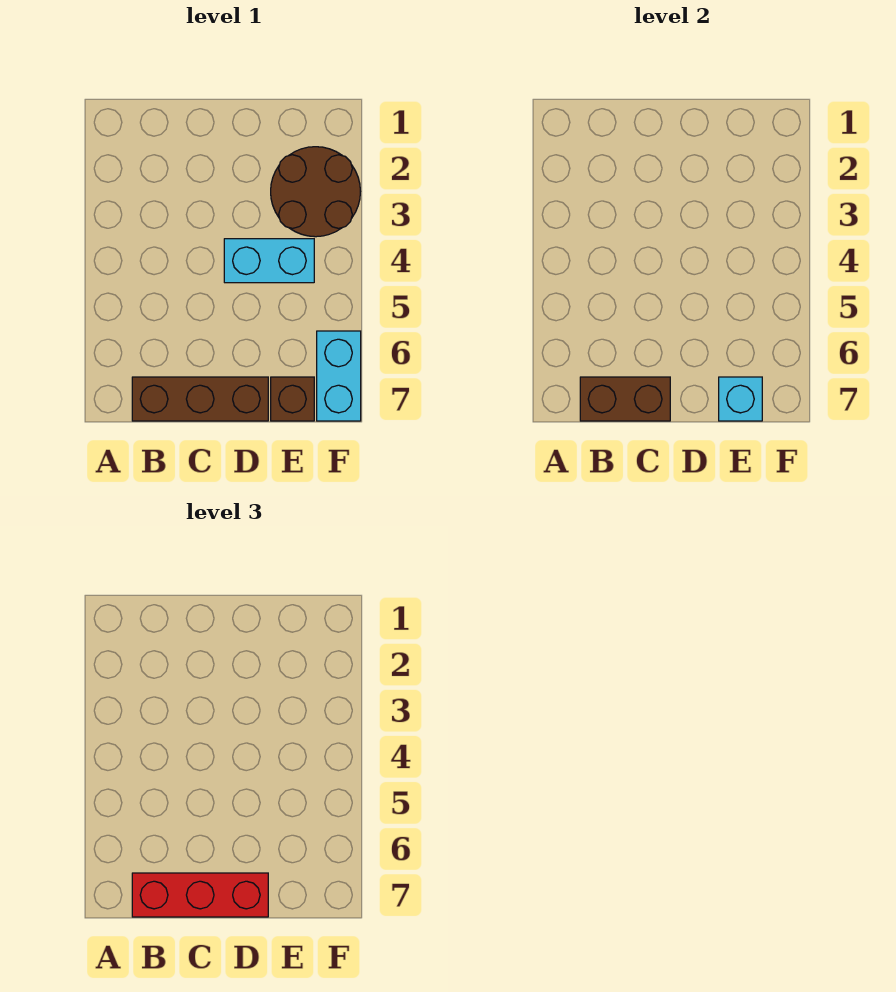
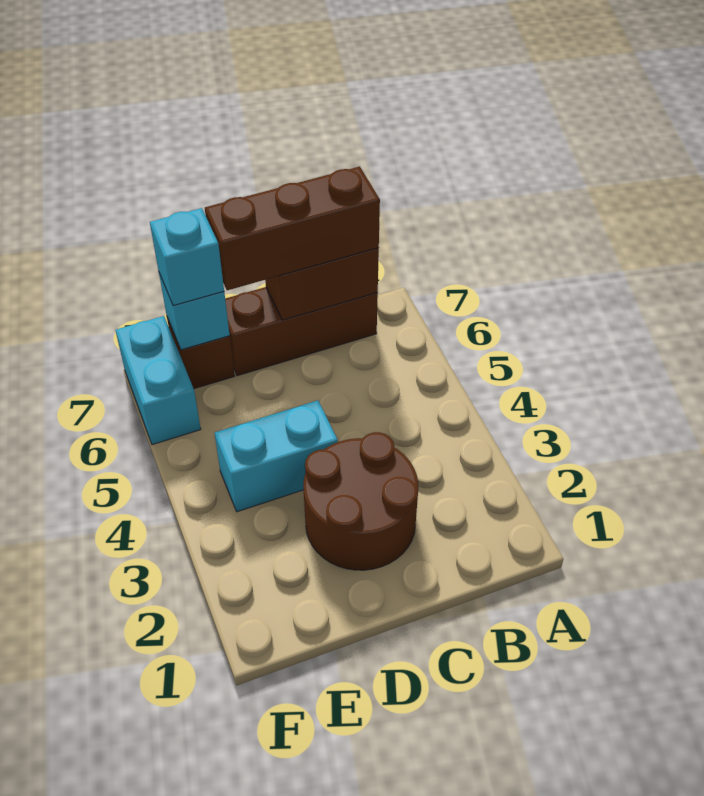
red brick B7:D7 level 3 -> brown brick B7:D7 level 3
brown round brick E2:F3 level 1 -> brown round brick C2:D3 level 1
none -> cyan brick E7 level 3

